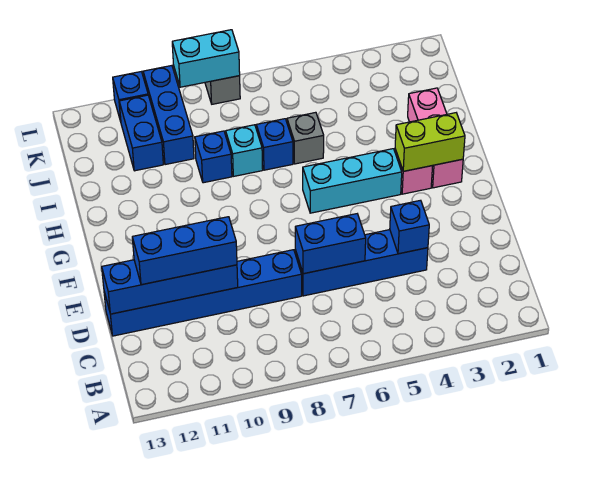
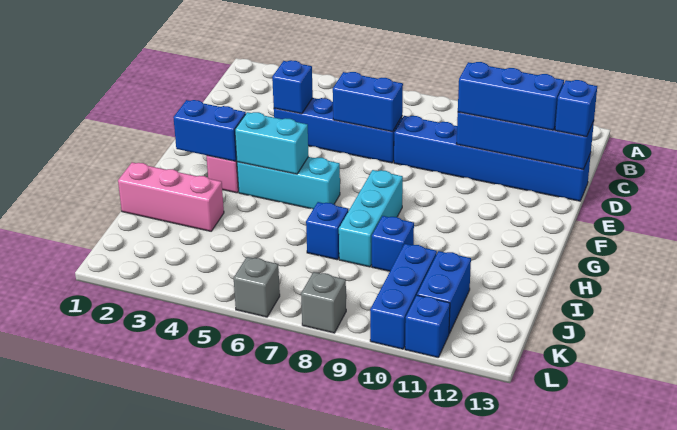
none -> blue brick D13 level 3
pink brick G2:I2 level 1 -> pink brick I1:I3 level 1
lime brick G2:G3 level 2 -> blue brick G2:G3 level 2
grey brick I6 level 1 -> grey brick L6 level 1
cyan brick I8 level 1 -> cyan brick G8:I8 level 1
cyan brick L8:L9 level 2 -> cyan brick G4:G5 level 2

